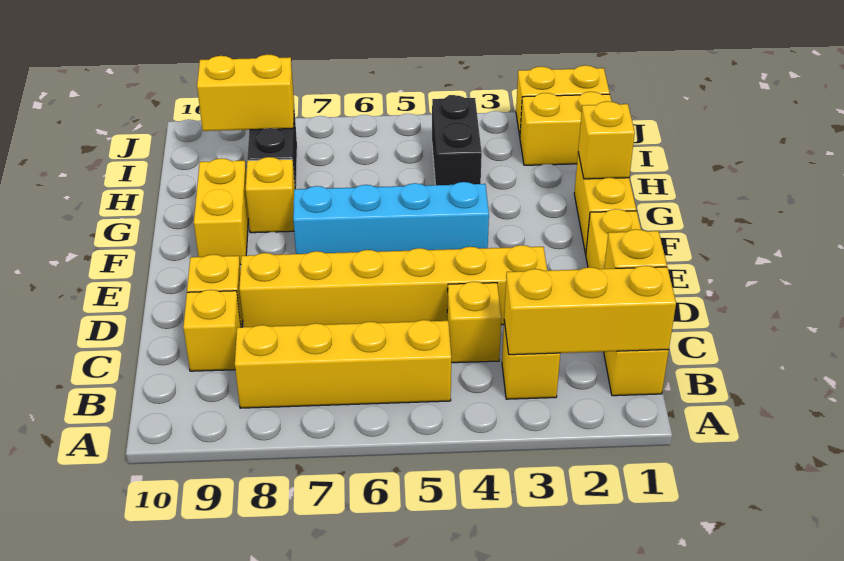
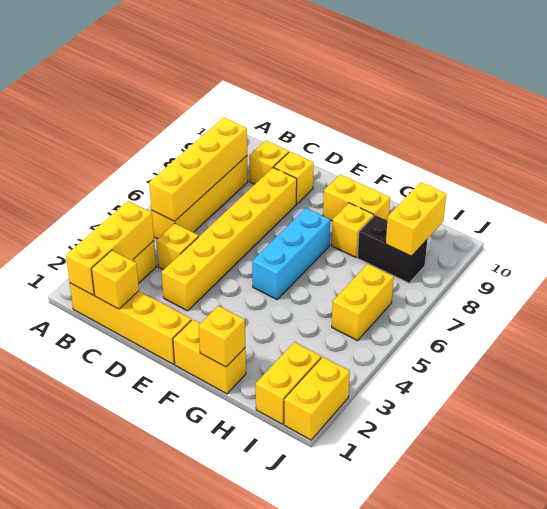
none -> yellow brick B5:B8 level 2
cyan brick F4:F7 level 1 -> cyan brick F5:F7 level 1
black brick H4:I4 level 1 -> none
none -> yellow brick I5:I6 level 1

